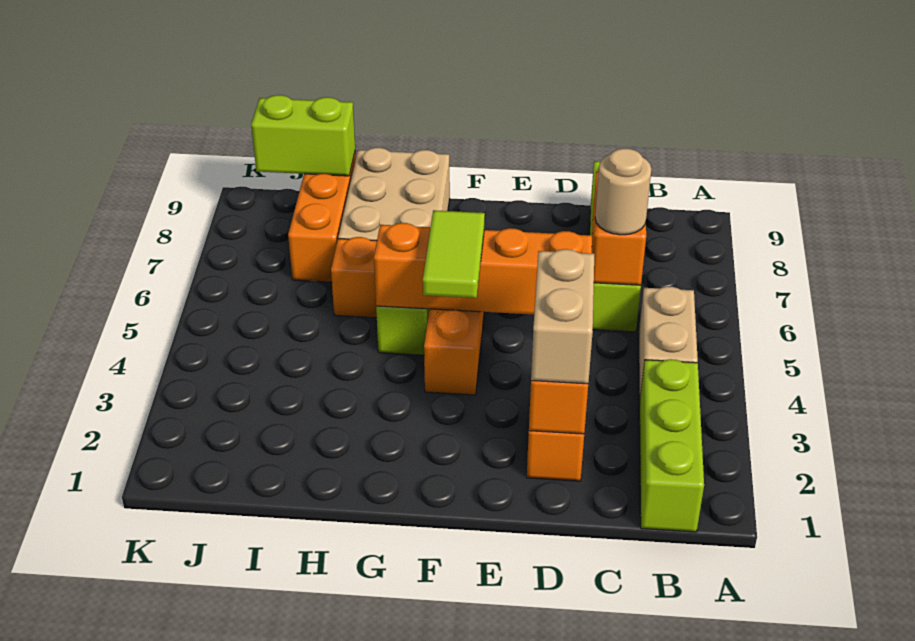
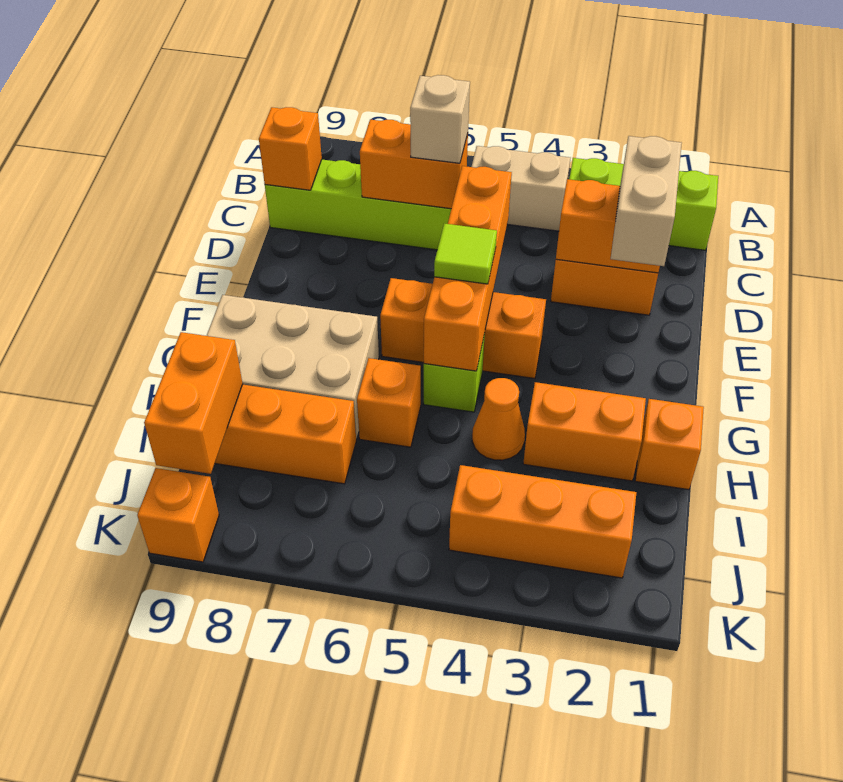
tan round brick C6 level 3 -> tan brick C6 level 3
none -> orange brick C9 level 2
tan brick D2:D3 level 3 -> tan brick D2:E2 level 3
lime tile F4:F5 level 3 -> lime tile F5 level 3
none -> orange brick H1 level 1
none -> orange brick H2:H3 level 1
none -> orange cone H4 level 1
lime brick I9:J9 level 2 -> orange brick I9:J9 level 2
none -> orange brick J2:J4 level 1
none -> orange brick K9 level 1

